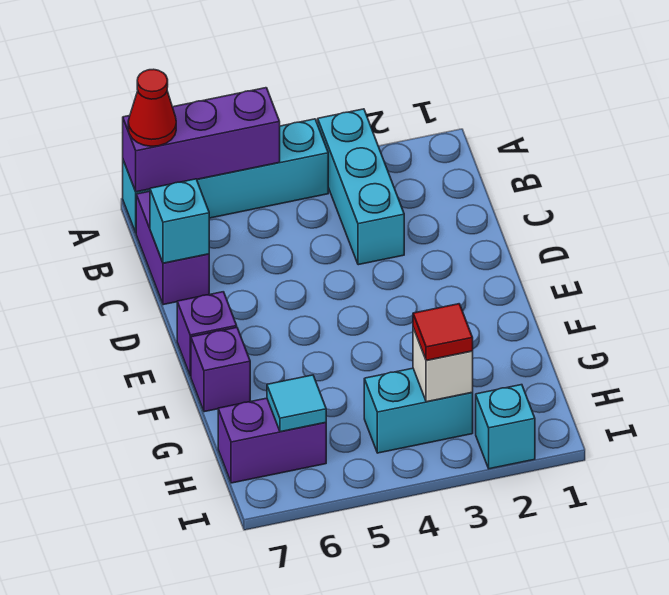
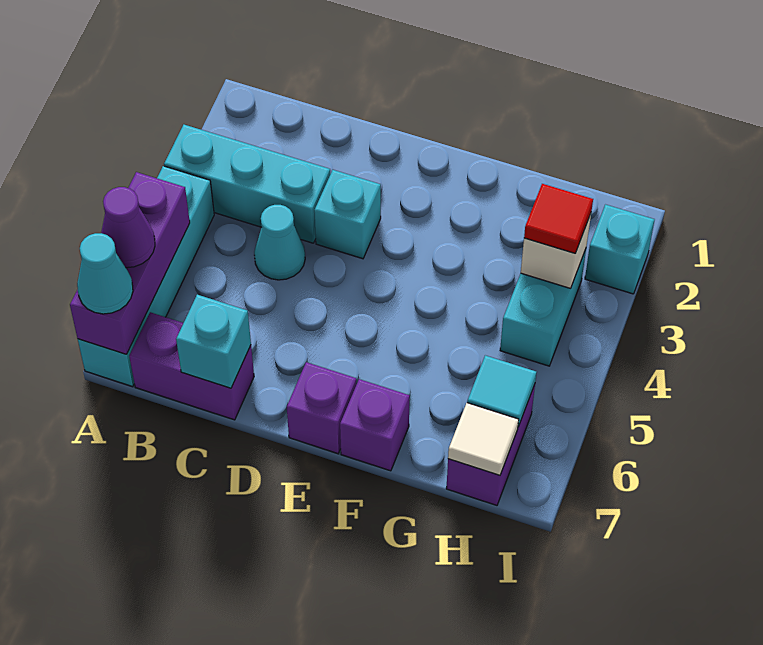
none -> purple cone A6 level 3
red cone A7 level 3 -> cyan cone A7 level 3
none -> cyan cone C4 level 1
none -> cyan brick D3 level 1
none -> white tile H7 level 2

